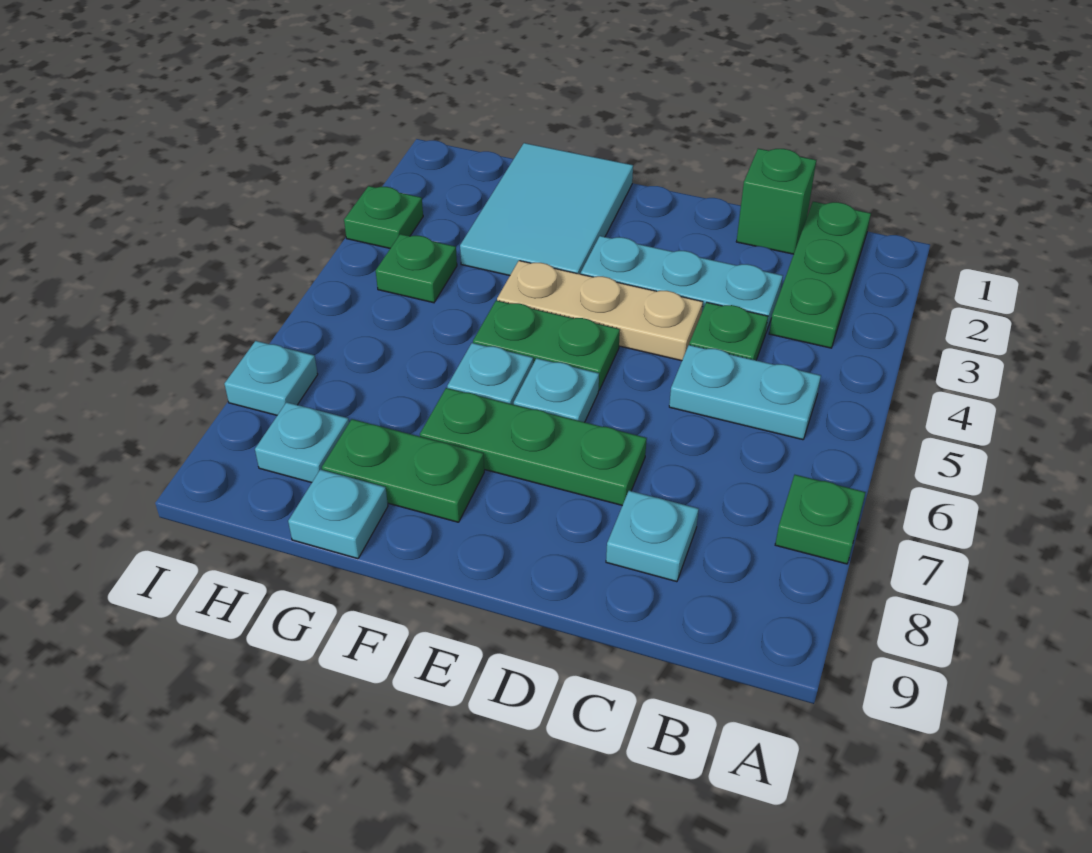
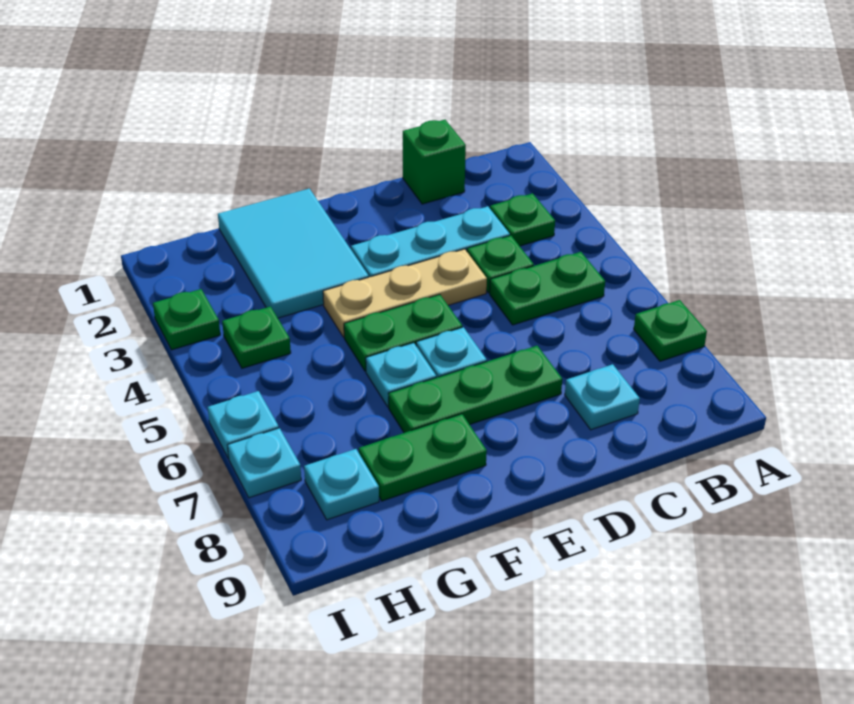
green plate B1:B3 level 1 -> green plate B3 level 1
cyan plate B5:C5 level 1 -> green plate B5:C5 level 1
cyan plate G9 level 1 -> cyan plate I6 level 1

